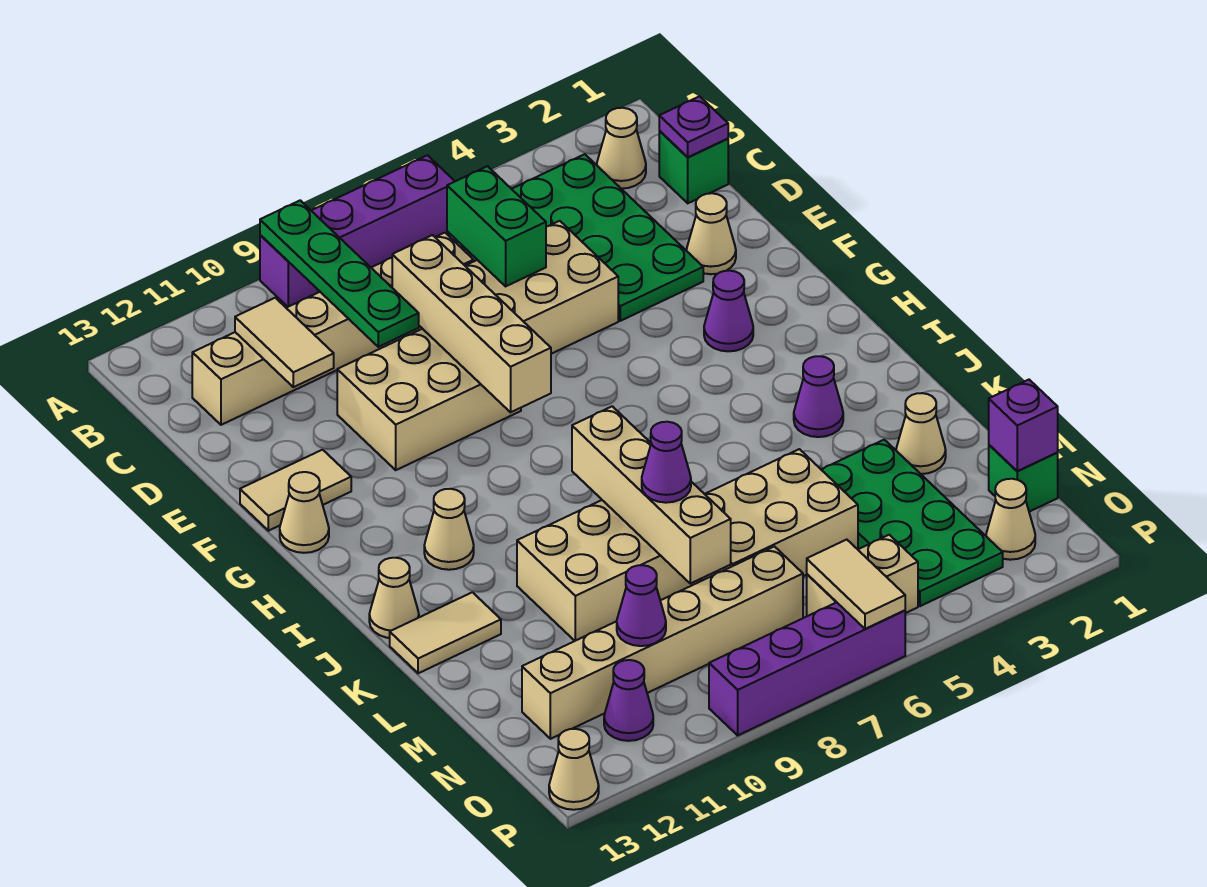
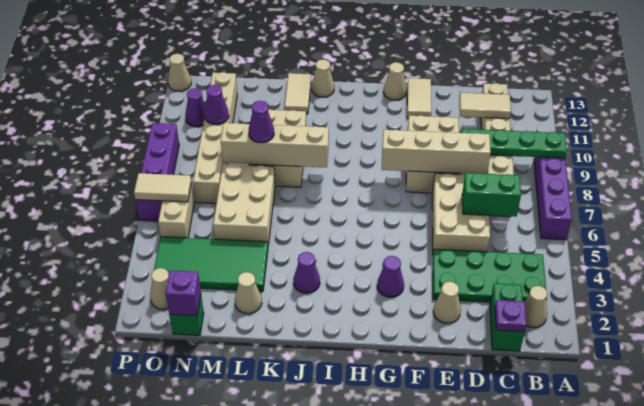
green brick C1 level 1 -> green brick C1:C2 level 1
tan cone I11 level 1 -> none
green plate L3:O4 level 1 -> green tile L3:O4 level 1

